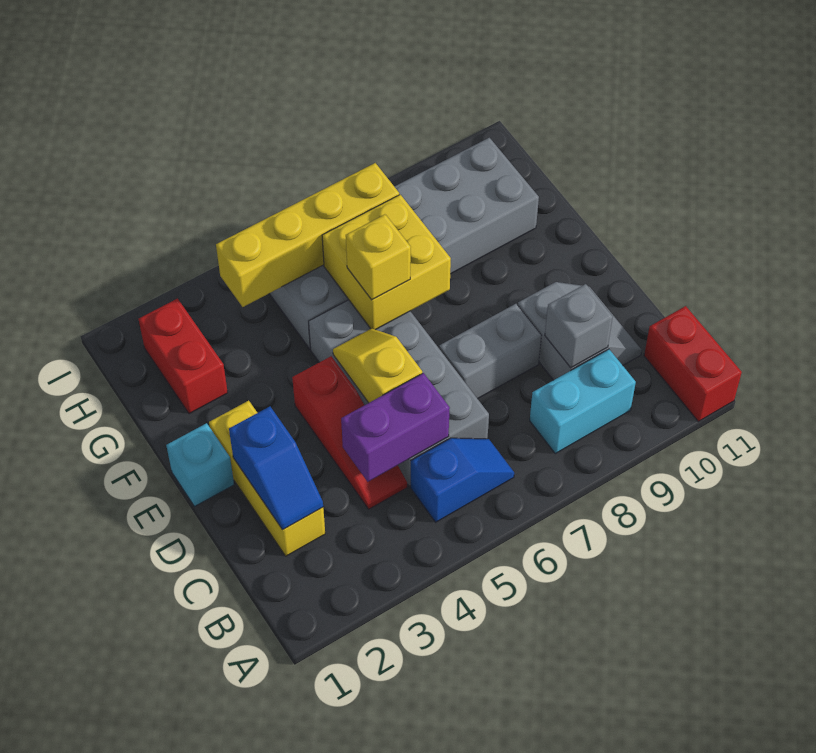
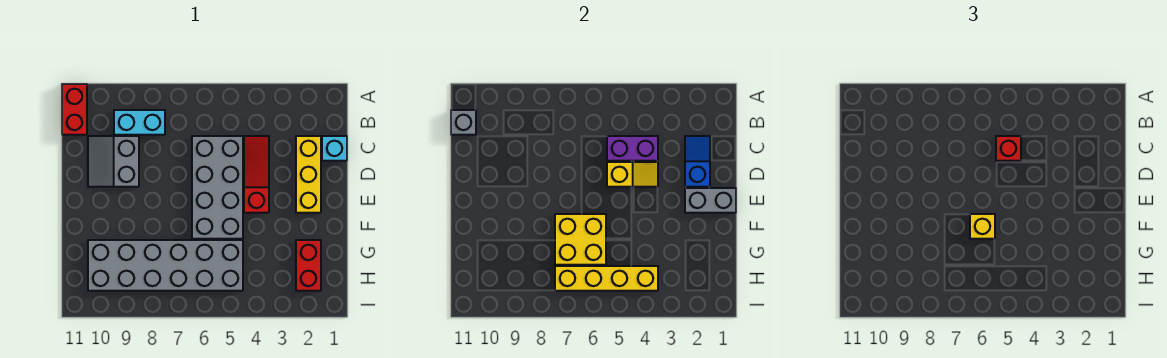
blue slope B5:B6 level 1 top 5 -> none
none -> red brick C5 level 3
grey brick C9 level 2 -> grey brick B11 level 2
yellow slope D5:E5 level 2 top D -> yellow slope D4:D5 level 2 top 5
grey brick D7:D8 level 1 -> grey brick E1:E2 level 2
cyan brick E1 level 1 -> cyan brick C1 level 1

